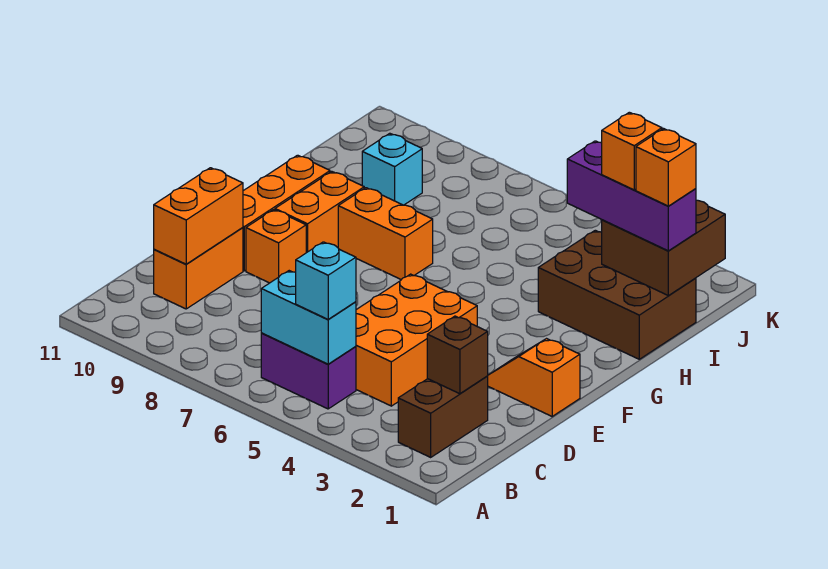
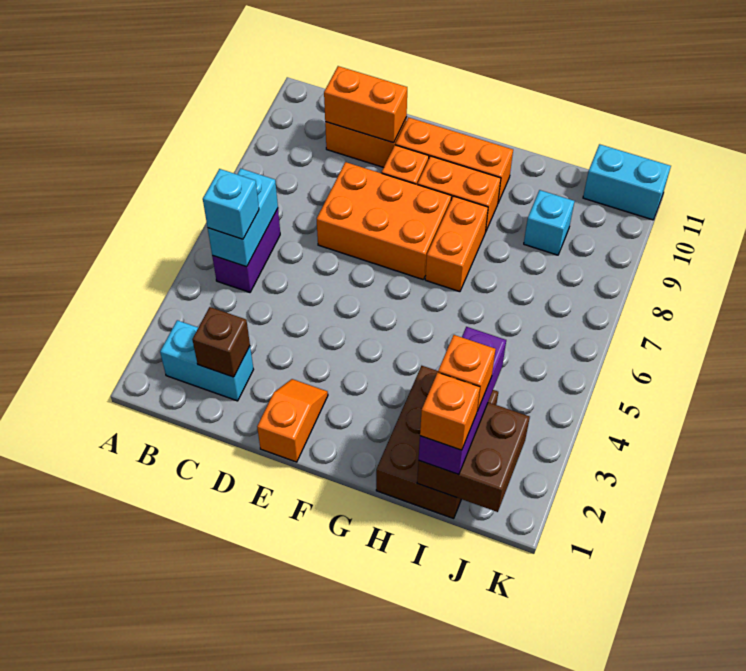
brown brick B2:C2 level 1 -> cyan brick B2:C2 level 1
orange brick C4:E5 level 1 -> orange brick D7:F8 level 1
none -> cyan brick J11:K11 level 1

